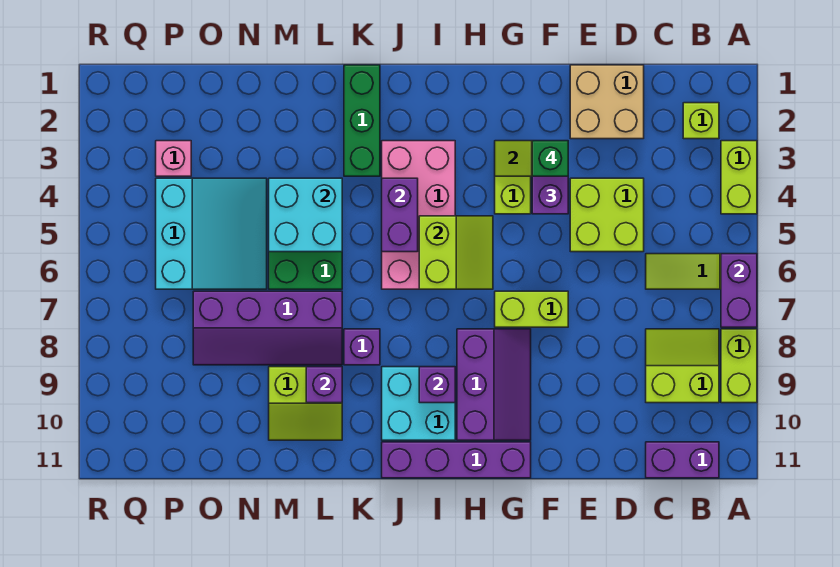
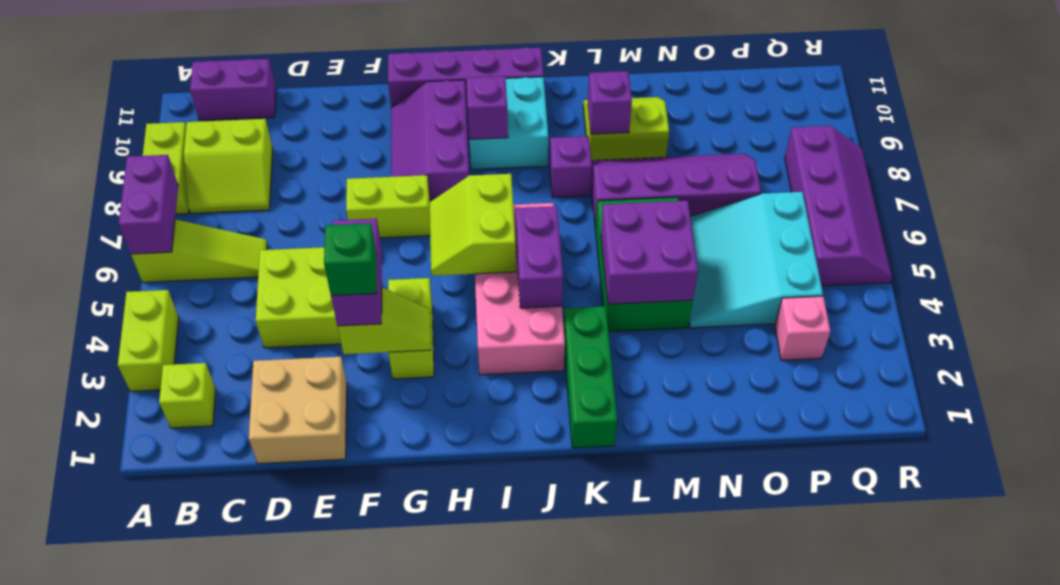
cyan brick L4:M5 level 2 -> purple brick L4:M5 level 2
none -> purple slope Q5:R8 level 1 top Q

